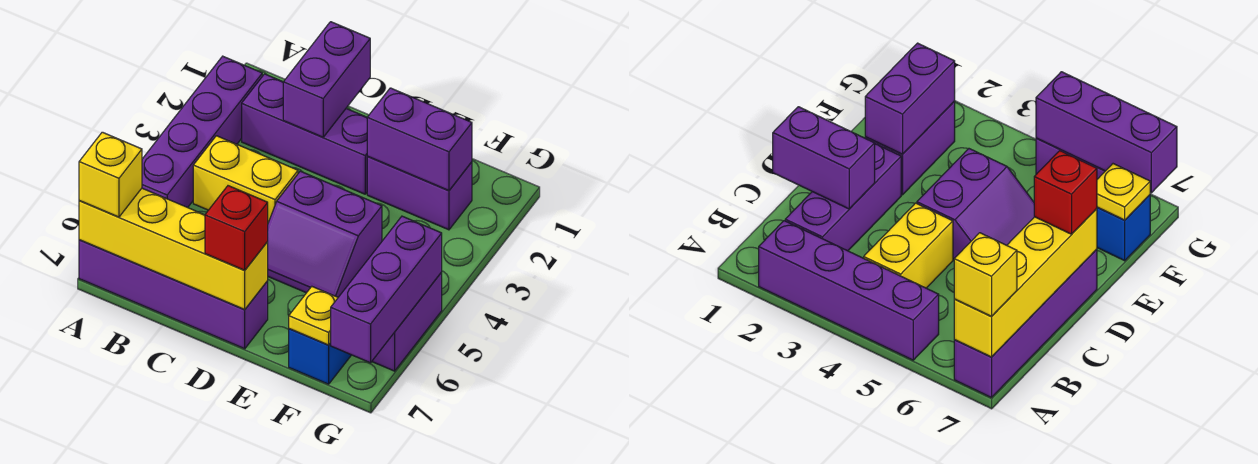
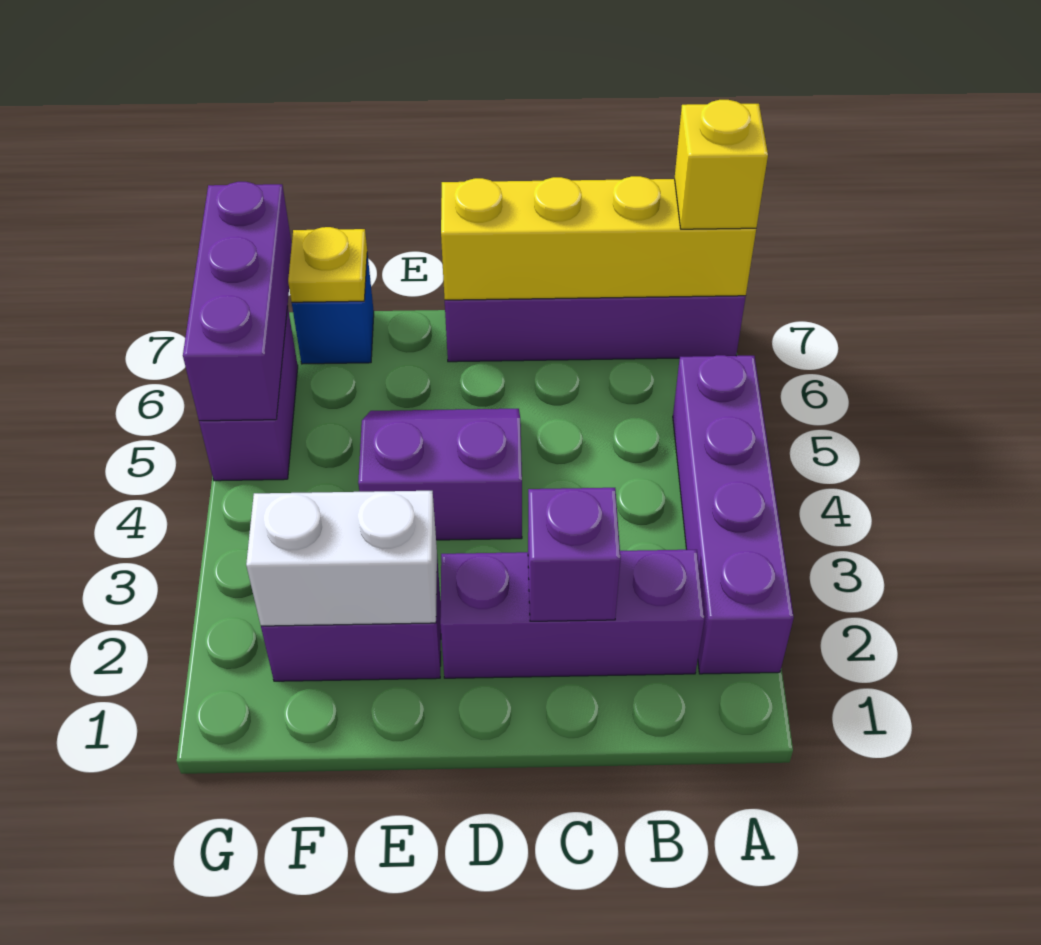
yellow brick B4:C4 level 1 -> none
purple brick C1:C2 level 2 -> purple brick C2 level 2
red brick D7 level 3 -> none
purple brick E2:F2 level 2 -> white brick E2:F2 level 2

